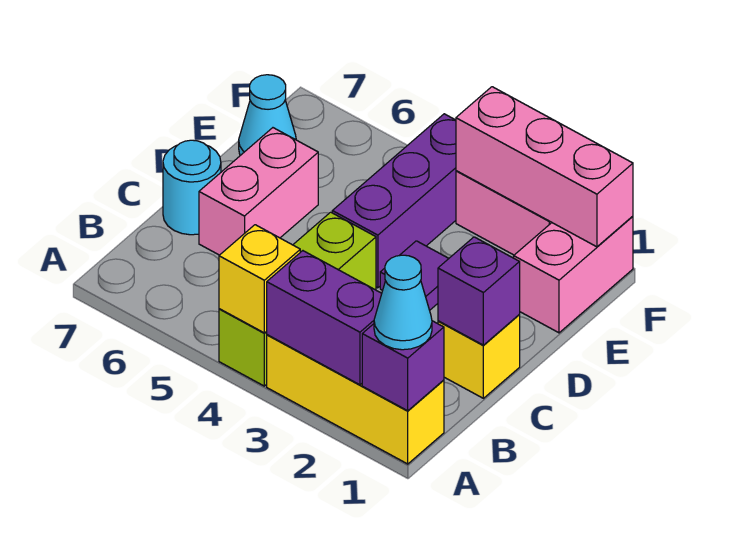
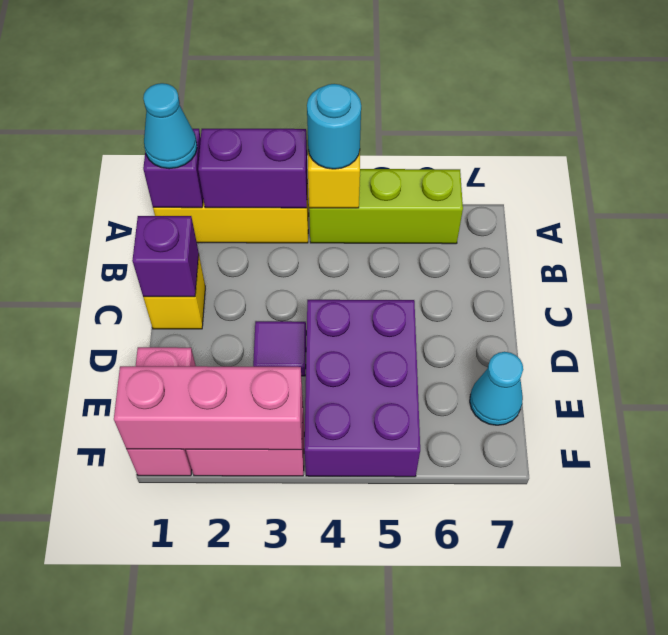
lime brick A4:C4 level 1 -> lime brick A4:A6 level 1
pink brick C6:D6 level 1 -> none
cyan round brick C7 level 1 -> cyan round brick A4 level 3
purple brick D4:F4 level 1 -> purple brick D4:F5 level 1

